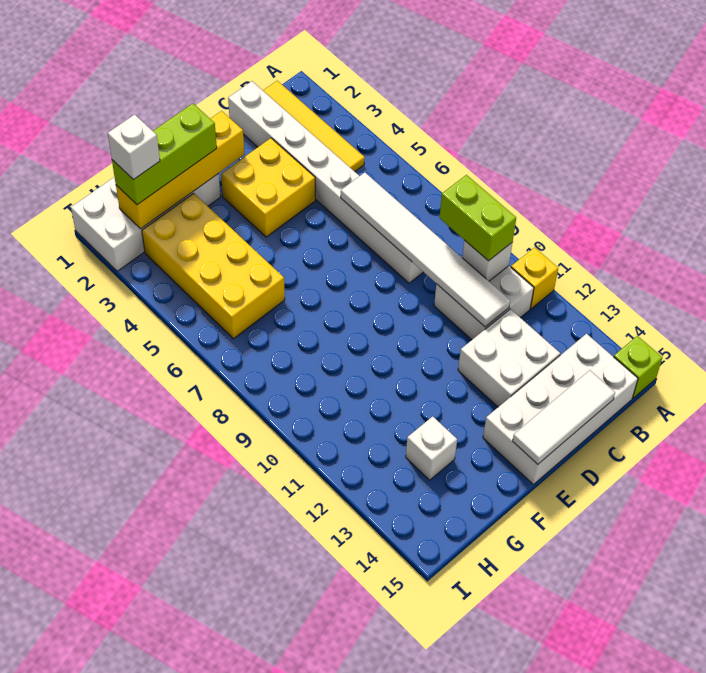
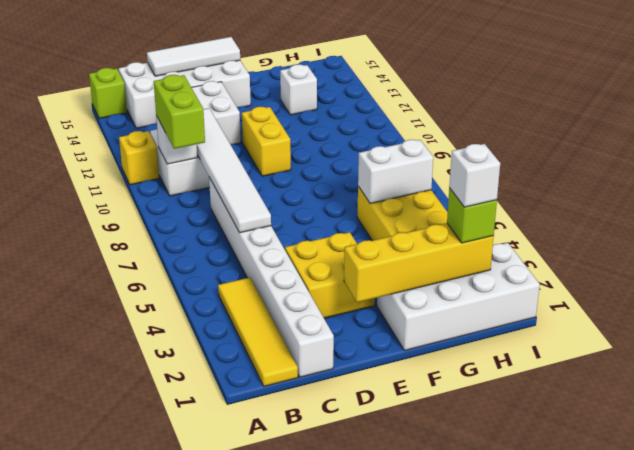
none -> yellow brick E10:E11 level 1
lime brick F2:H2 level 3 -> lime brick H2 level 3
none -> white brick G6:H6 level 2

